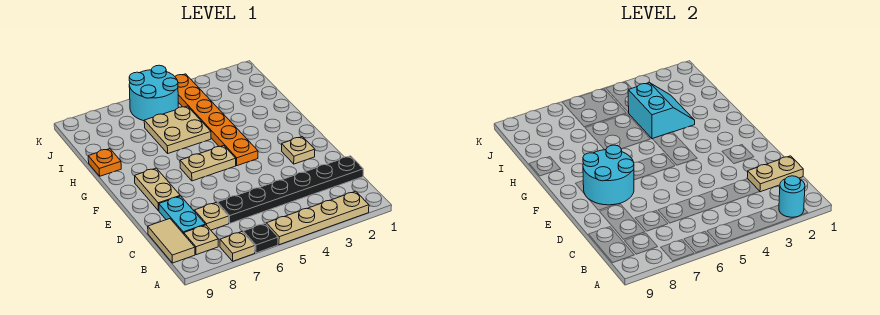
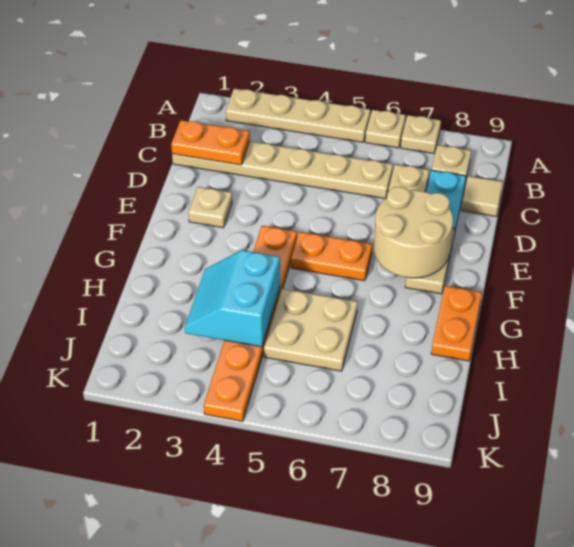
cyan round brick A2 level 2 -> none
black plate A6 level 1 -> tan plate A6 level 1
tan tile B9:C9 level 1 -> tan tile C9 level 1
black plate C1:C6 level 1 -> tan plate C1:C6 level 1
tan plate C1:C2 level 2 -> orange plate C1:C2 level 2
cyan round brick E7:F8 level 2 -> tan round brick E7:F8 level 2
tan plate F5:F6 level 1 -> orange plate F5:F6 level 1
orange plate H9 level 1 -> orange plate G9:H9 level 1
cyan round brick J5:K6 level 1 -> none

